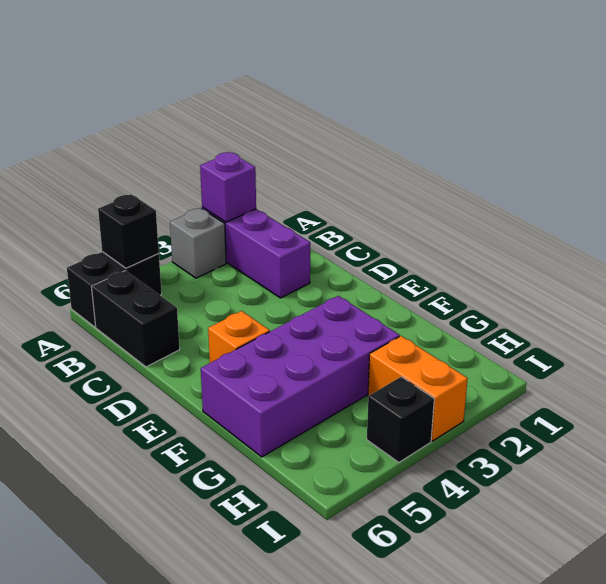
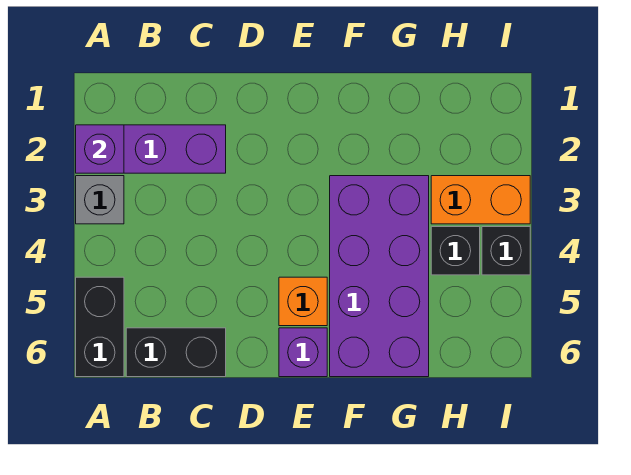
black brick A5 level 2 -> black brick H4 level 1
none -> purple brick E6 level 1

